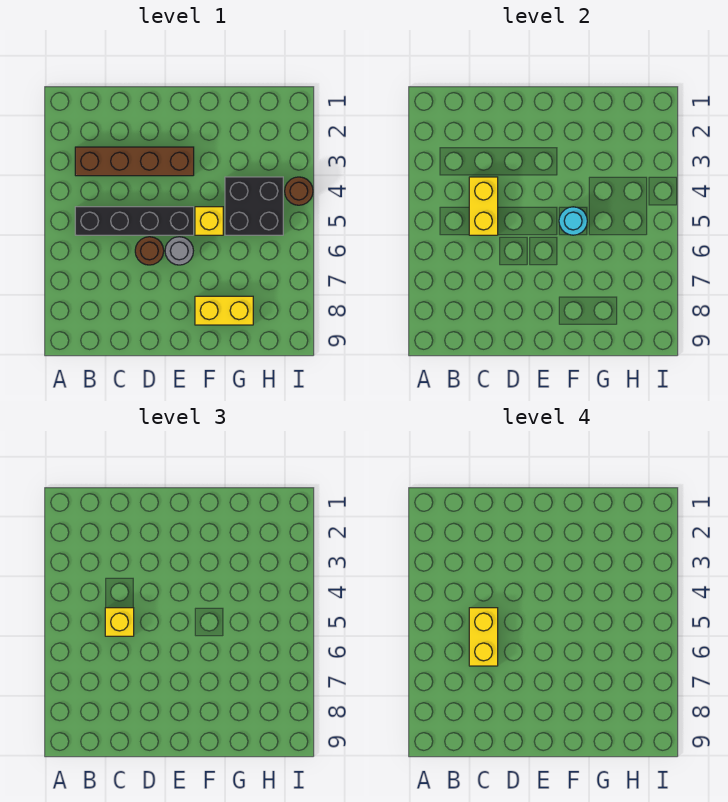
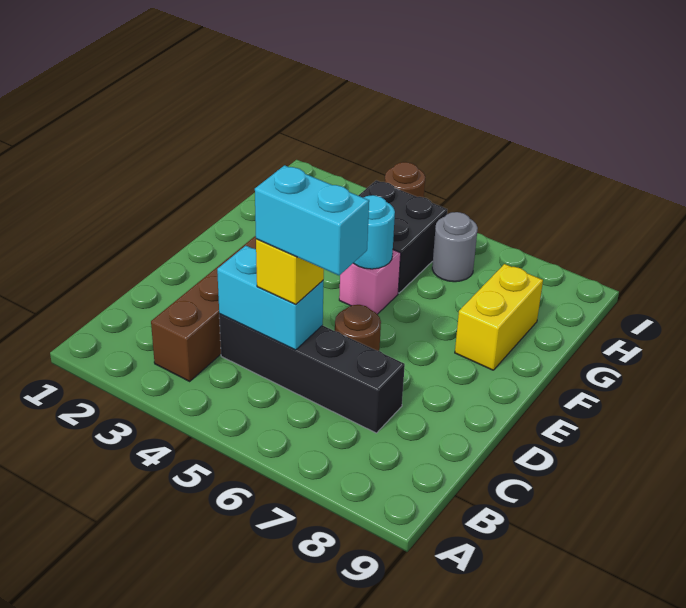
black brick B5:E5 level 1 -> black brick C4:C7 level 1
yellow brick C4:C5 level 2 -> cyan brick C4:C5 level 2
yellow brick C5:C6 level 4 -> cyan brick C5:C6 level 4
grey round brick E6 level 1 -> grey round brick H6 level 1
yellow brick F5 level 1 -> pink brick F5 level 1

